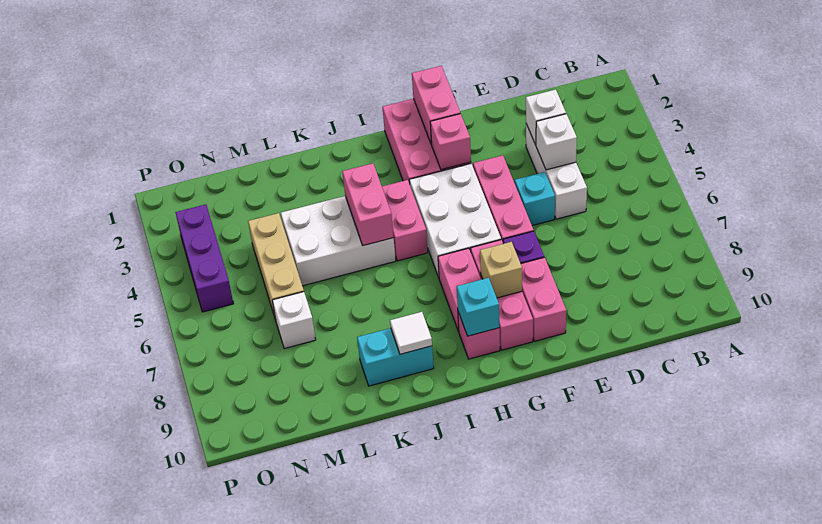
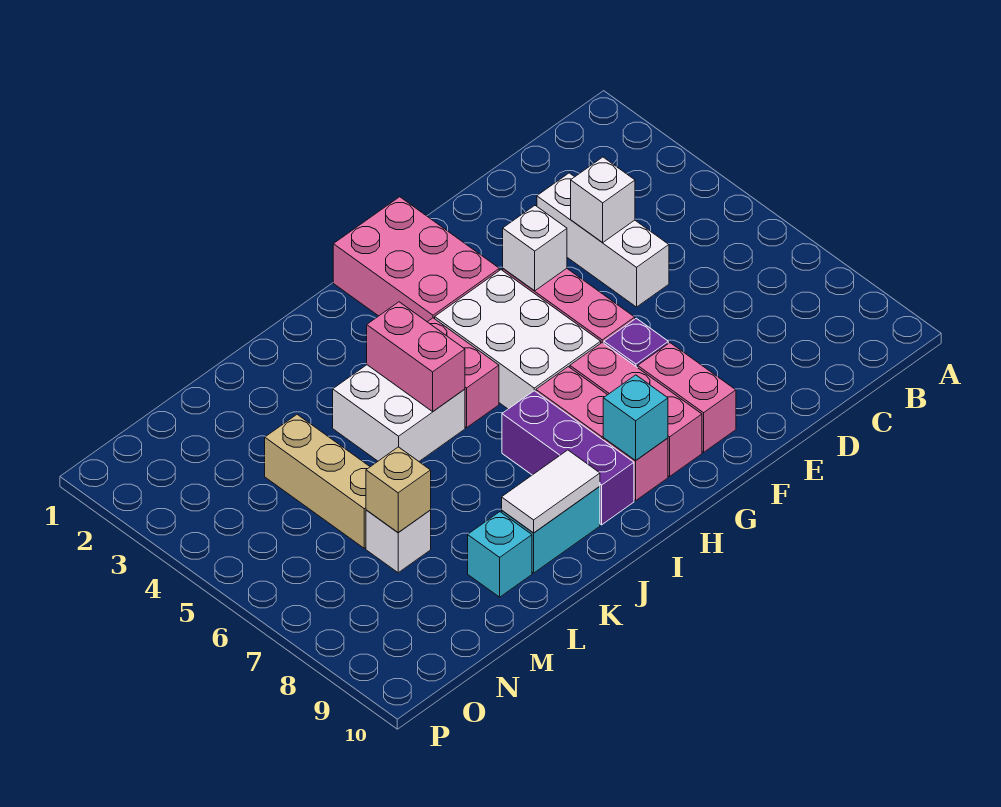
white brick D3 level 2 -> white brick F4 level 2
cyan brick E5 level 1 -> cyan brick L9 level 1
pink brick G1:G2 level 2 -> none
pink brick G3 level 2 -> none
tan brick G8 level 2 -> tan brick M7 level 2
white brick J4:L5 level 1 -> white brick J4:K5 level 1
white tile J9 level 2 -> white tile J9:K9 level 2
purple brick O3:O5 level 1 -> purple brick I7:I9 level 1

